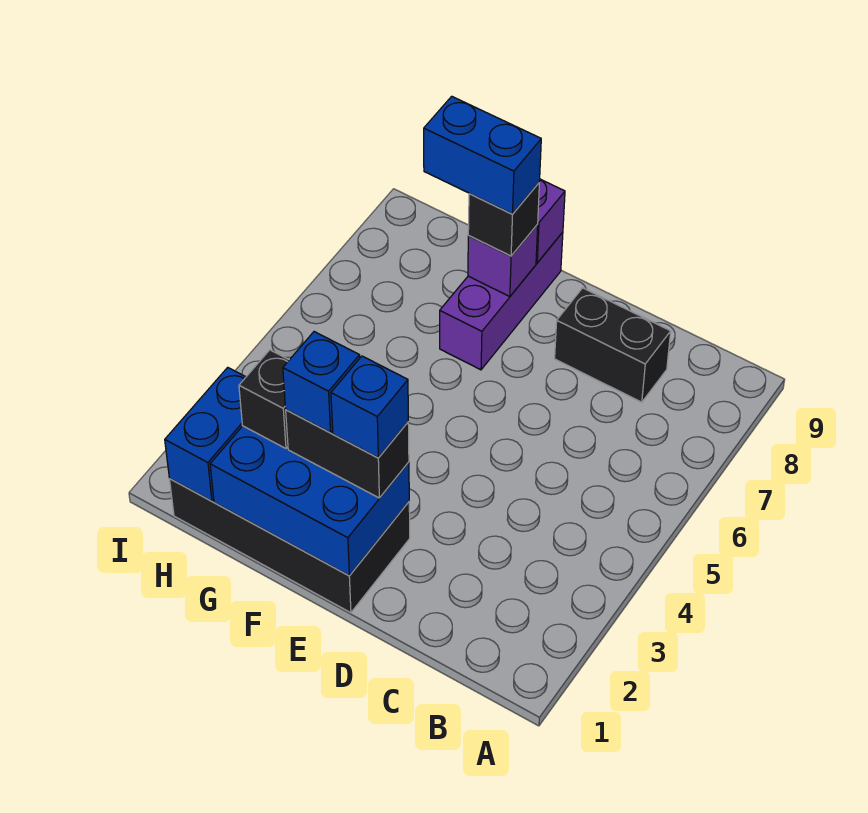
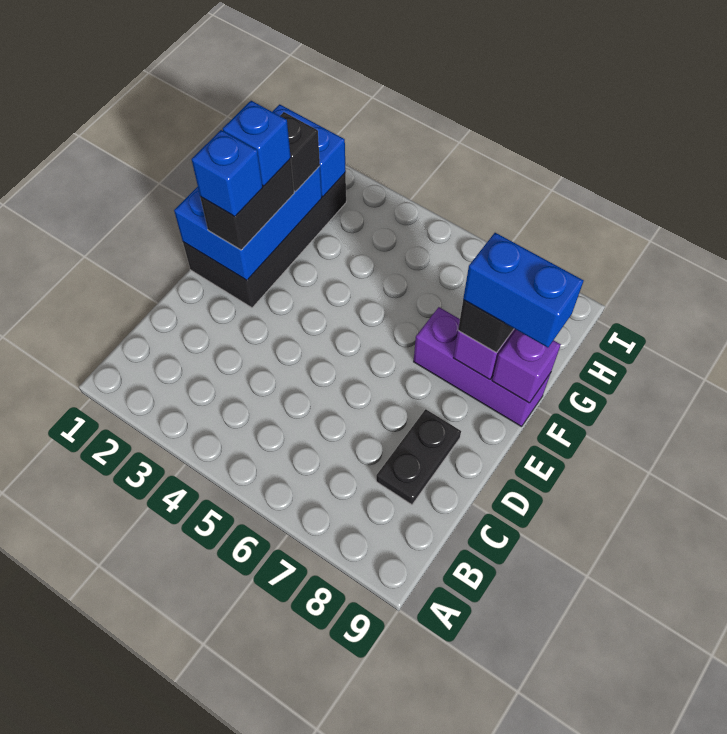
black brick C8:D8 level 1 -> black plate C8:D8 level 1
blue brick F8:G8 level 4 -> blue brick F8:F9 level 4

